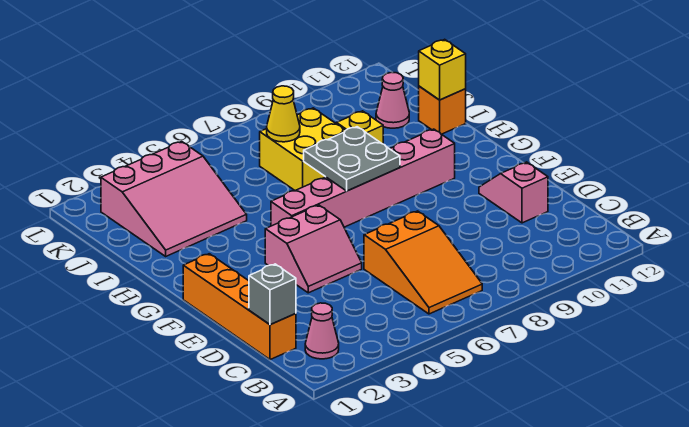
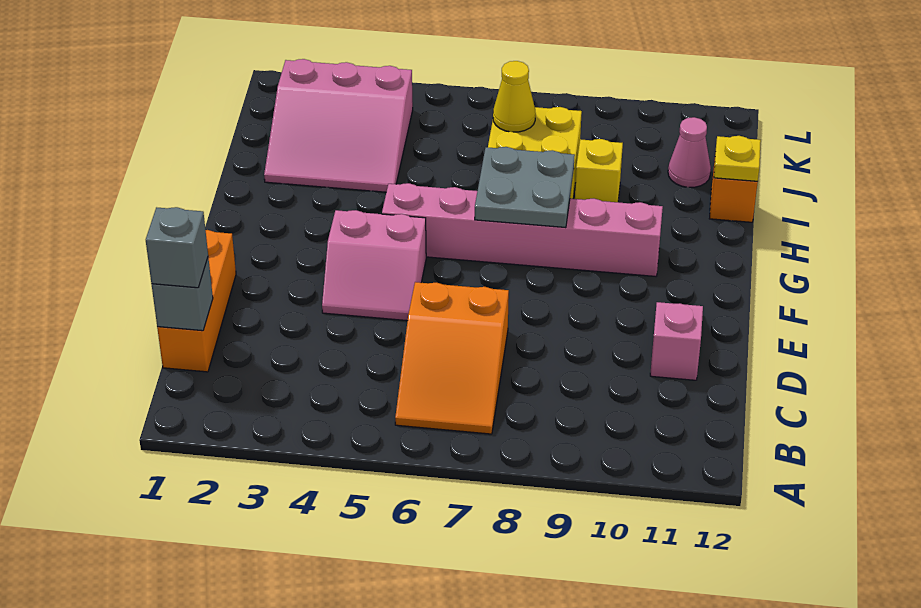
pink cone B2 level 1 -> none
orange brick C1:F1 level 1 -> orange brick C1:E1 level 1
none -> grey brick C1 level 3
yellow brick I12 level 2 -> yellow plate I12 level 2

